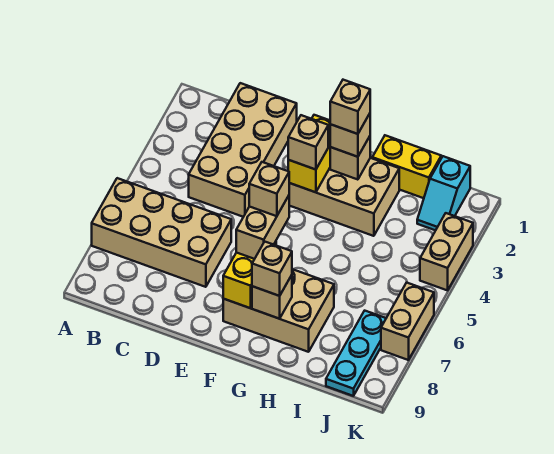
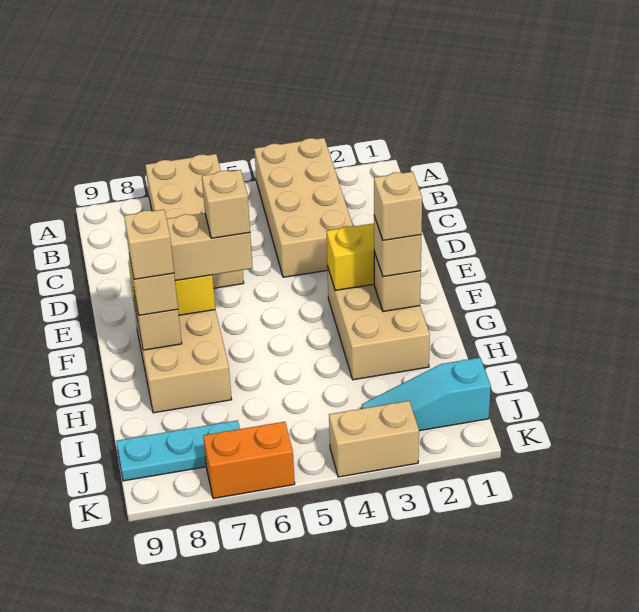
tan brick C1:D4 level 1 -> tan brick A3:D4 level 1
tan brick F3 level 3 -> tan brick G8 level 4
yellow brick H1:I1 level 1 -> none
cyan slope J1:J2 level 1 top 1 -> cyan slope J1:J3 level 1 top 1
tan brick K6:K7 level 1 -> orange brick K6:K7 level 1

